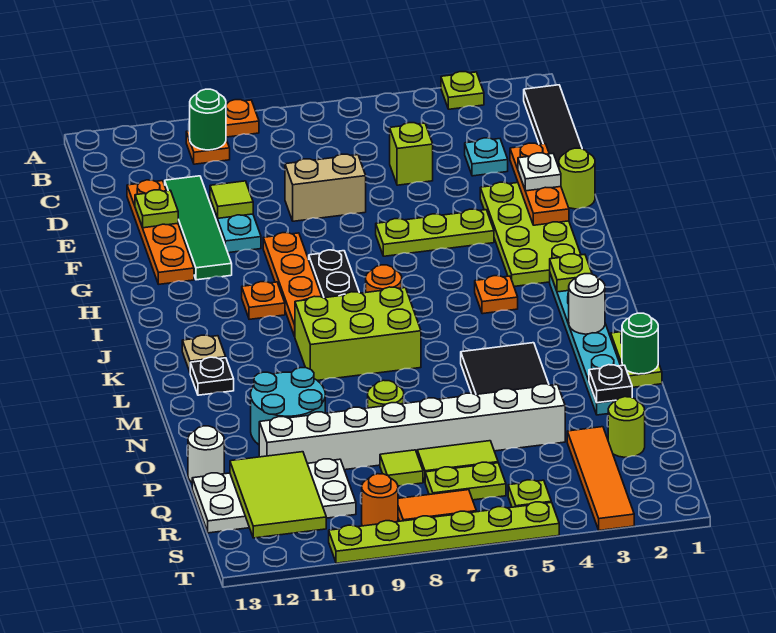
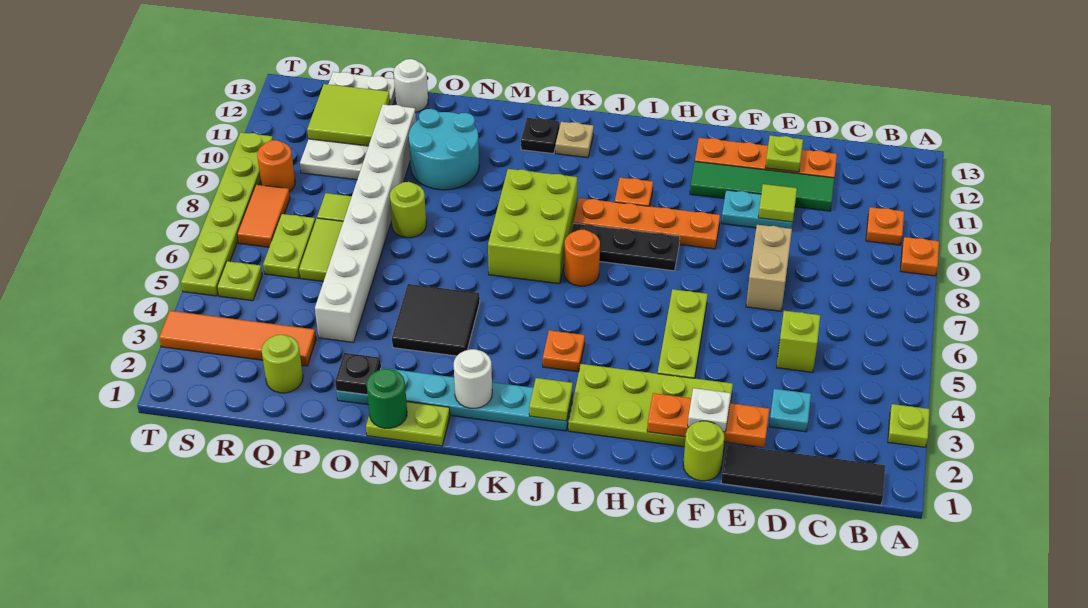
green round brick B10 level 2 -> none
lime tile Q11:S12 level 2 -> lime tile Q11:R12 level 2

